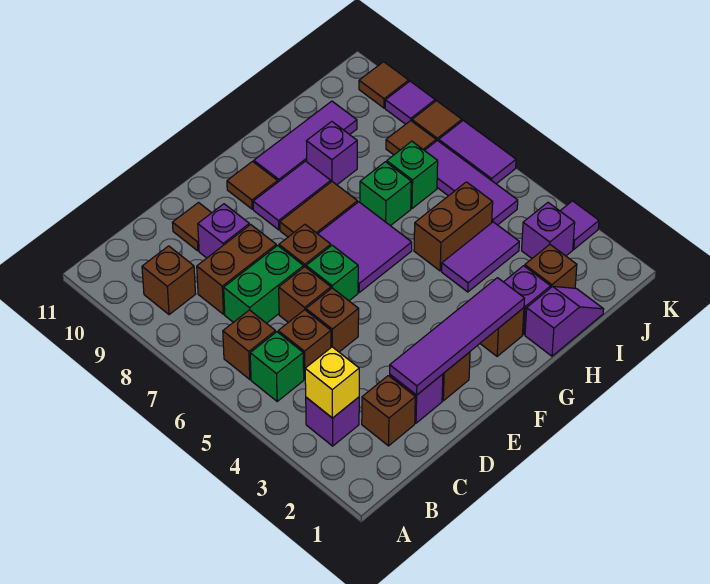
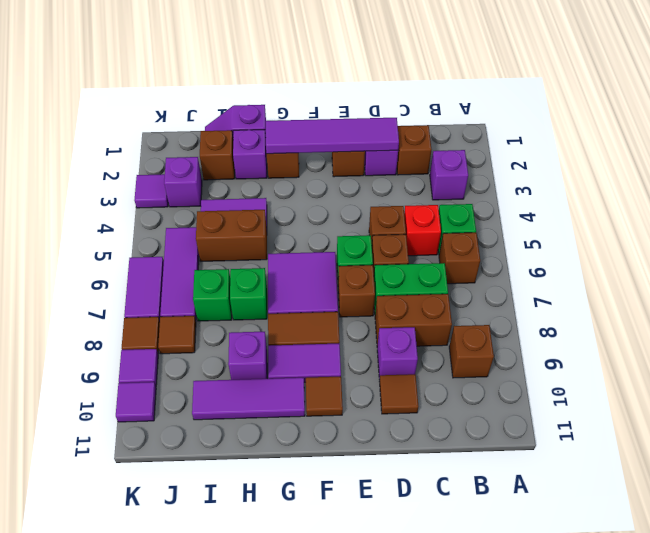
yellow brick B3 level 2 -> none
brown brick C5 level 1 -> red brick C5 level 1
brown tile K10 level 1 -> purple tile K10 level 1

